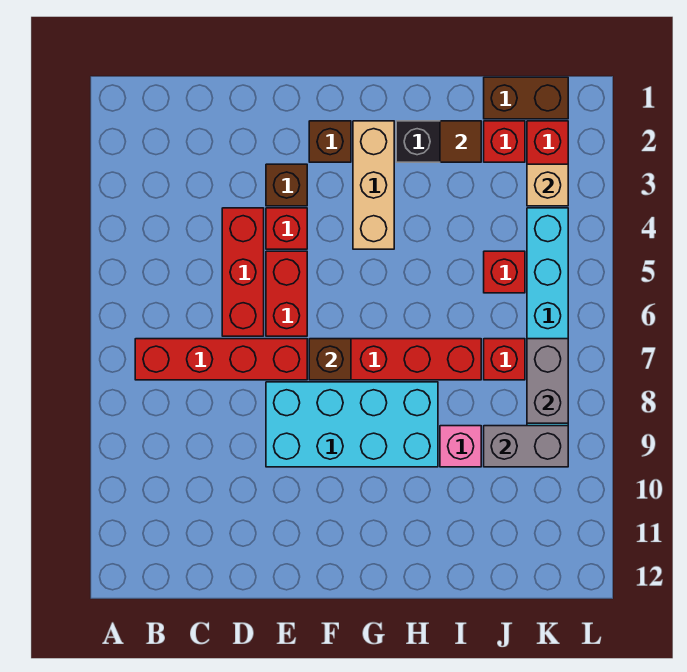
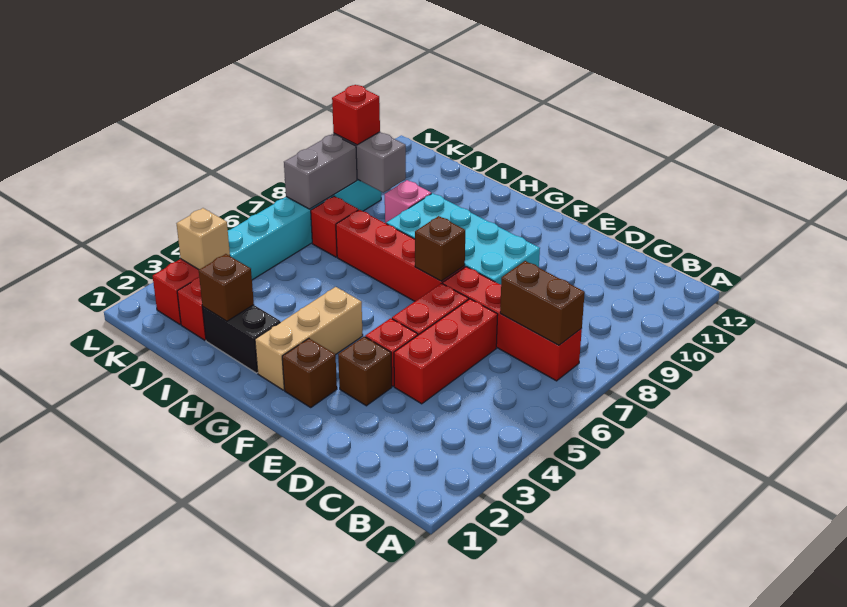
brown tile I2 level 2 -> brown brick I2 level 2
brown brick J1:K1 level 1 -> brown brick B7:C7 level 2
red brick J5 level 1 -> red brick K9 level 3

